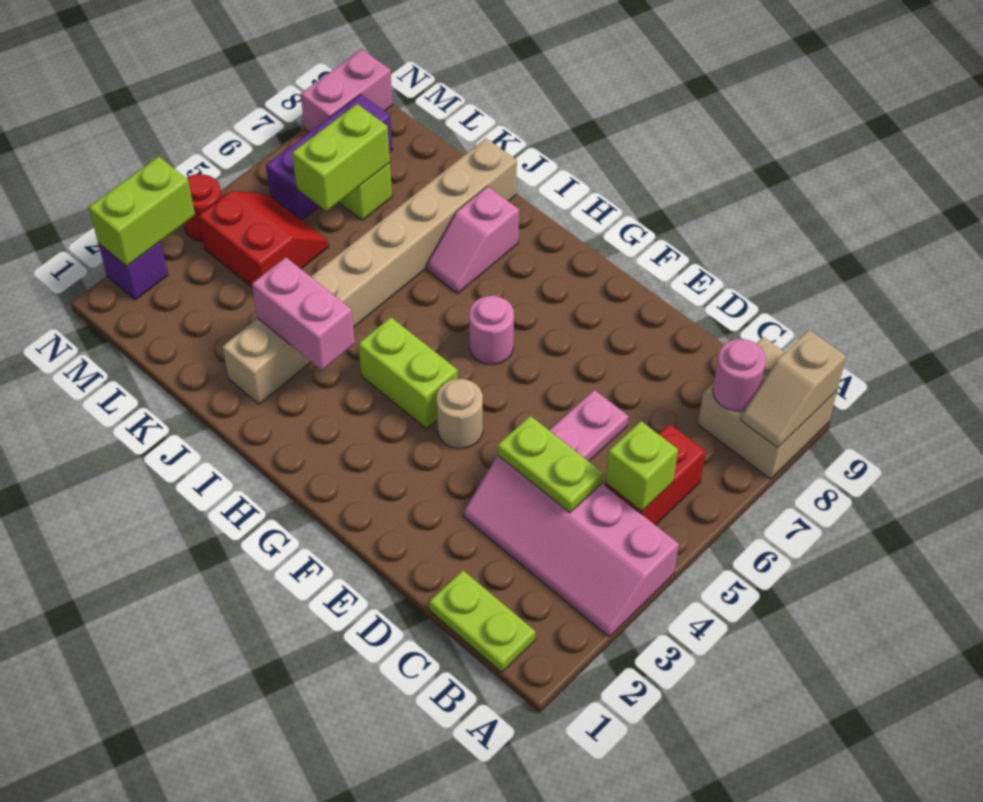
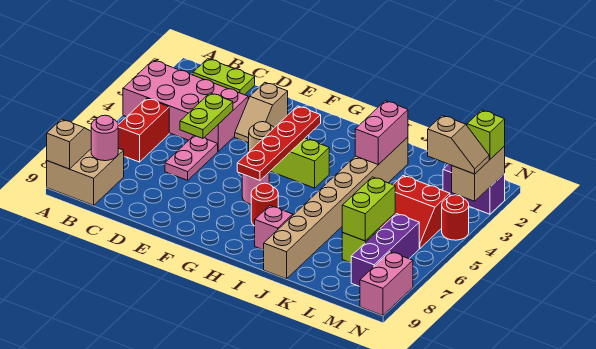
pink slope A3:D4 level 1 top 4 -> pink brick A3:D4 level 1
lime brick B5 level 2 -> lime brick N2 level 3
lime plate C4:D4 level 2 -> lime plate D4:D5 level 2
none -> tan slope E2:E3 level 1 top 2
none -> red plate G3:G6 level 2
none -> red round brick H7 level 1
pink brick I3:J3 level 2 -> pink brick J2:J3 level 2
none -> tan slope M3:N3 level 3 top M
purple brick N2 level 1 -> purple brick M2:N2 level 1
lime brick N2:N3 level 2 -> tan brick N2:N3 level 2

